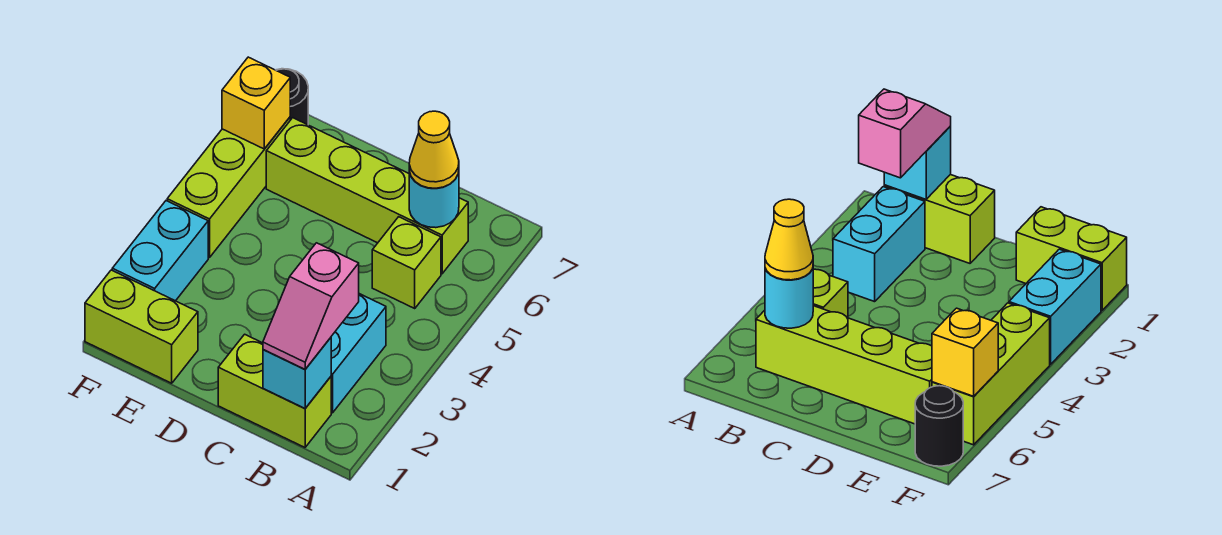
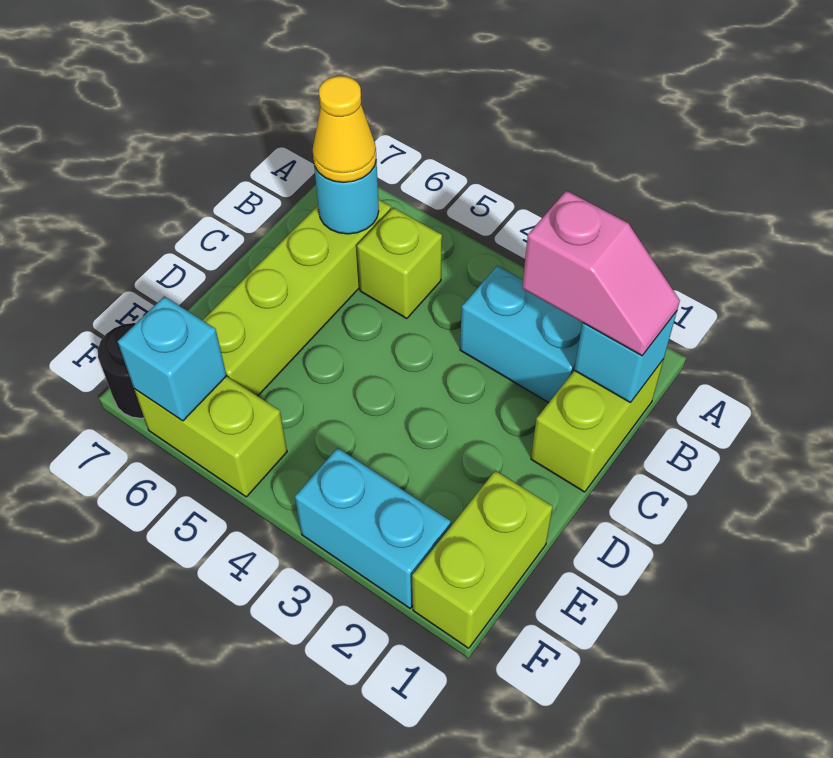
lime brick F4:F6 level 1 -> lime brick F5:F6 level 1
yellow brick F6 level 2 -> cyan brick F6 level 2

